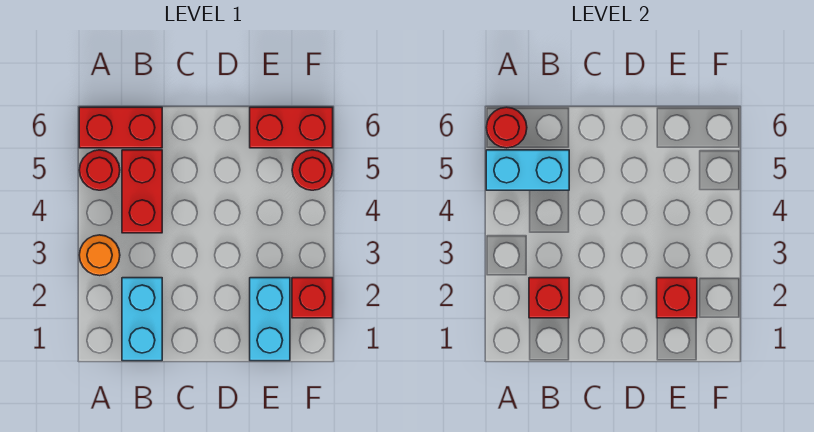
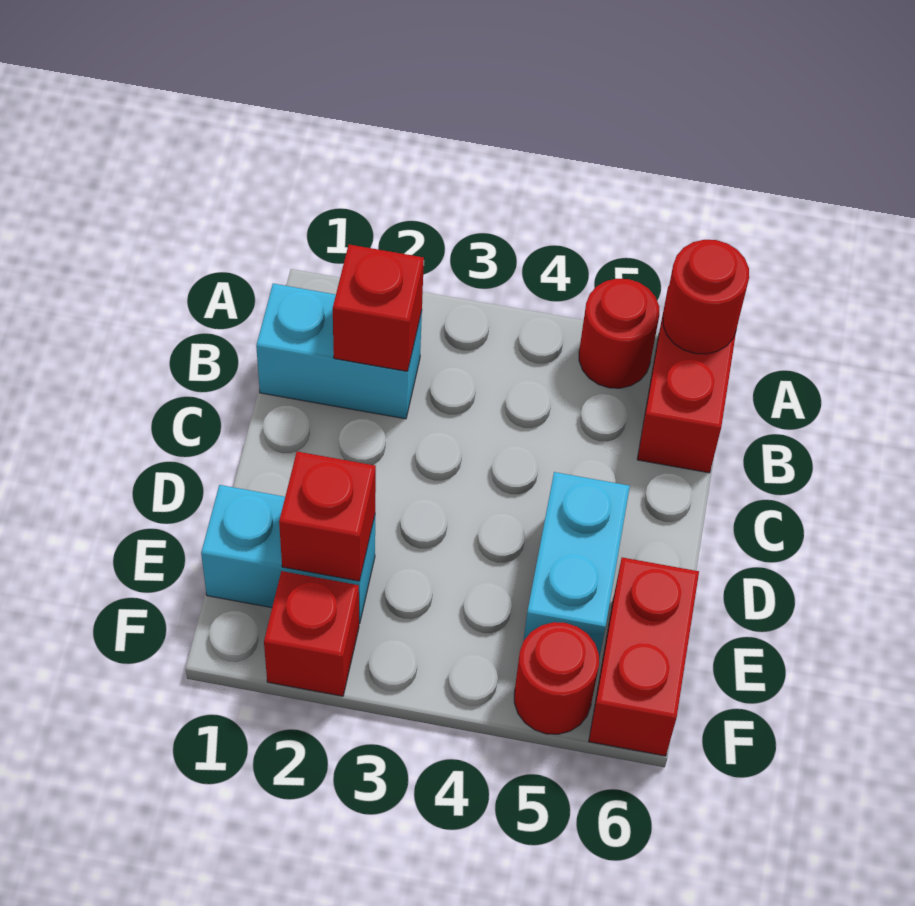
orange round brick A3 level 1 -> none
cyan brick A5:B5 level 2 -> cyan brick D5:E5 level 1
red brick B4:B5 level 1 -> none

